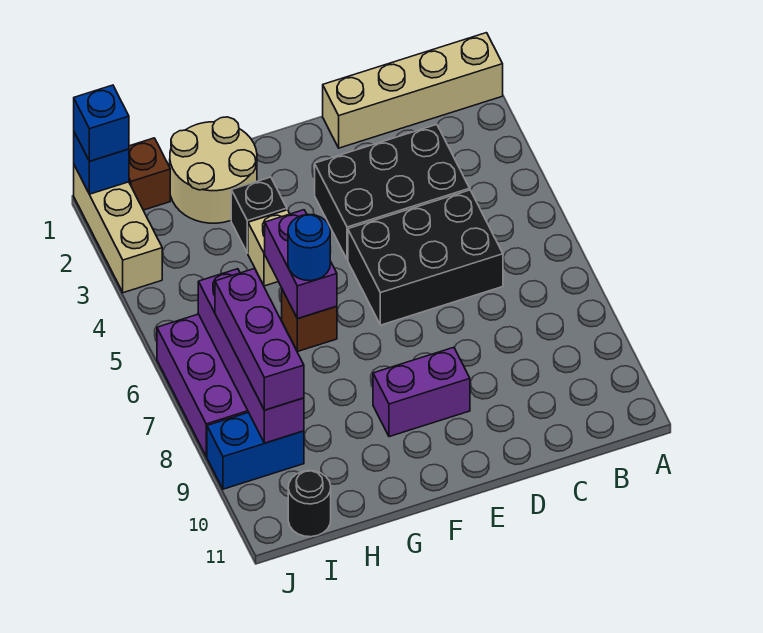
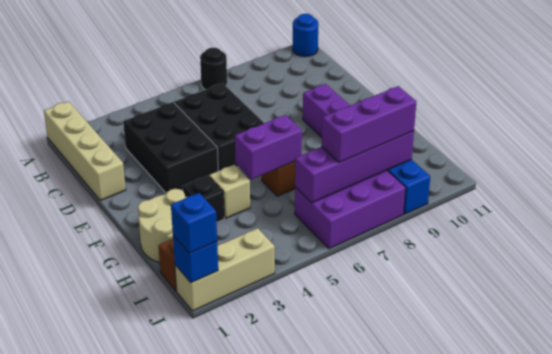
blue round brick G6 level 3 -> blue round brick A11 level 1
black round brick I11 level 1 -> black round brick A7 level 1

